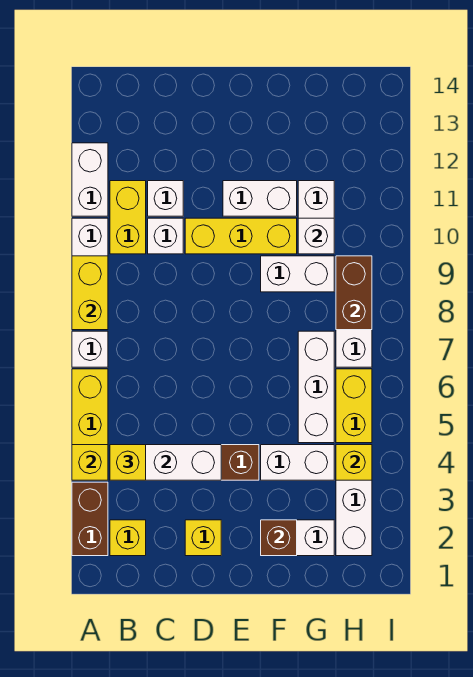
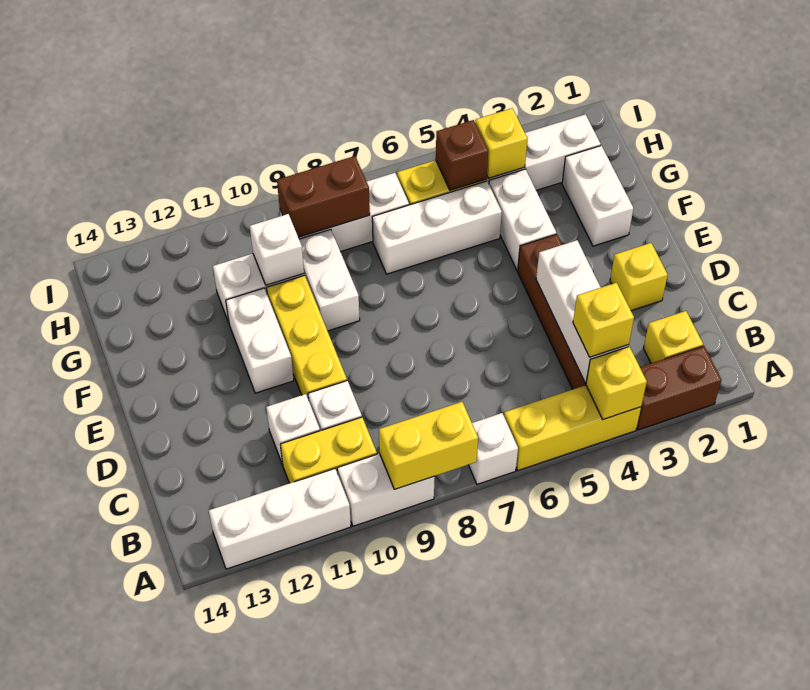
white brick A11:A12 level 1 -> white brick A11:A13 level 1
brown brick F2 level 2 -> brown brick H5 level 2

